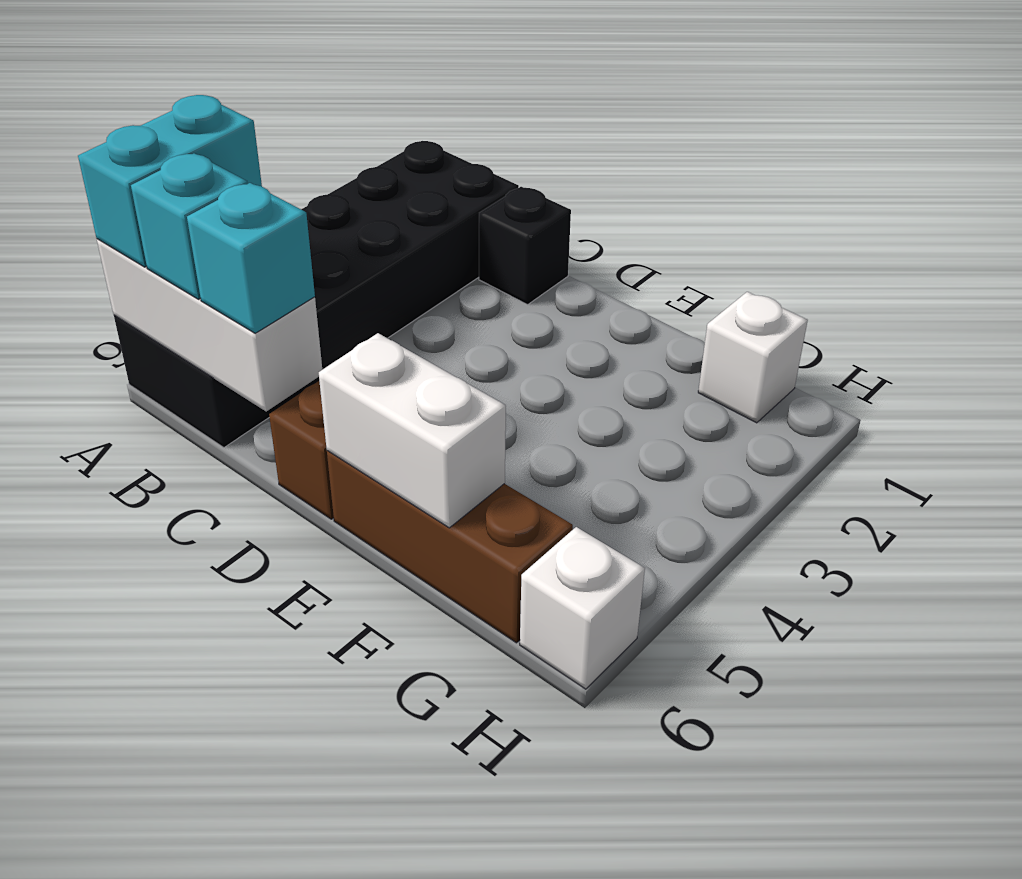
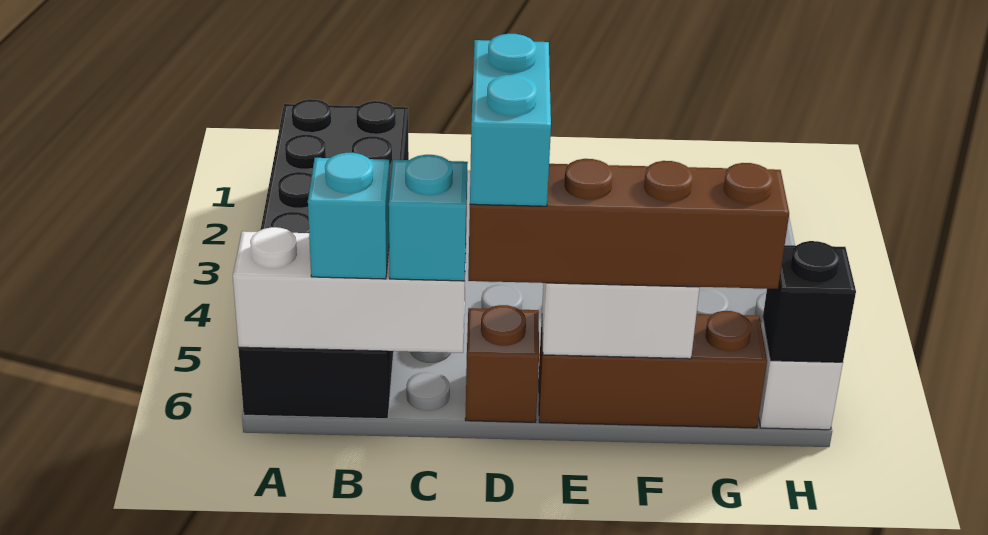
cyan brick A5:A6 level 3 -> cyan brick D5:D6 level 4
black brick C1 level 1 -> black brick H6 level 2
none -> brown brick D6:G6 level 3
white brick G1 level 1 -> none

